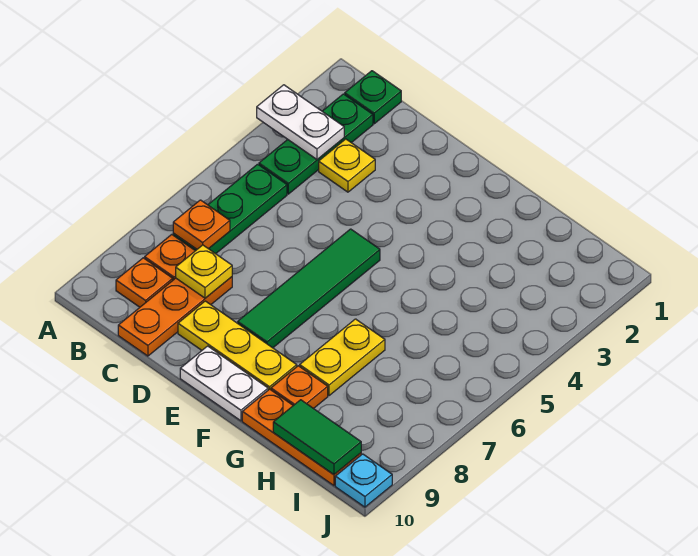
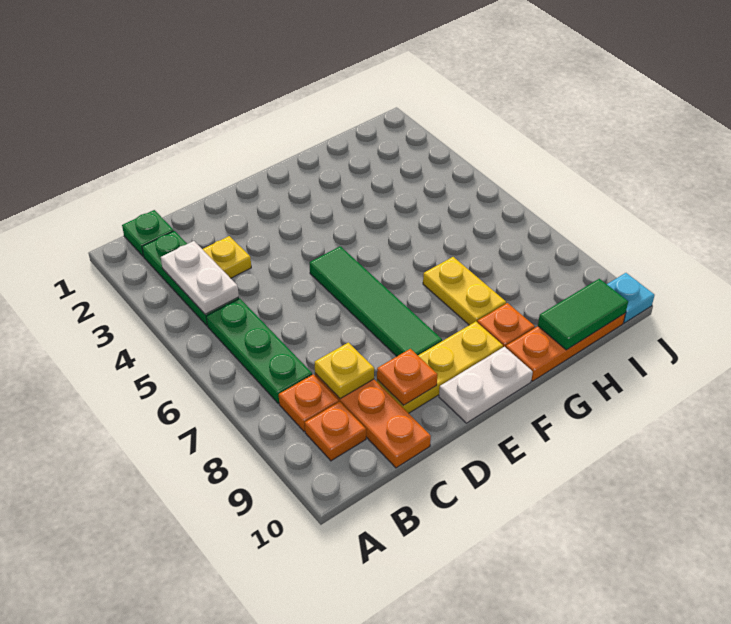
white plate A3:B3 level 2 -> white plate B3:B4 level 2
orange plate B7 level 2 -> orange plate D9 level 2

